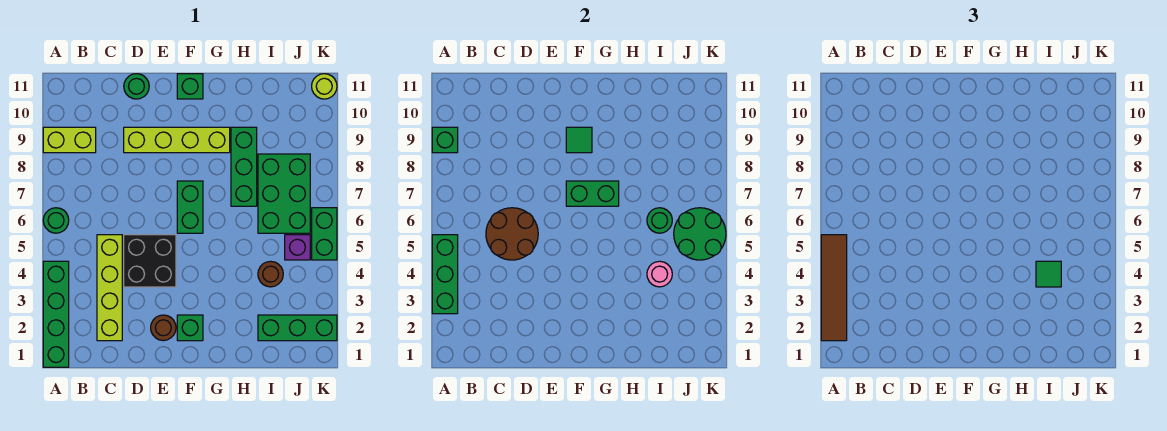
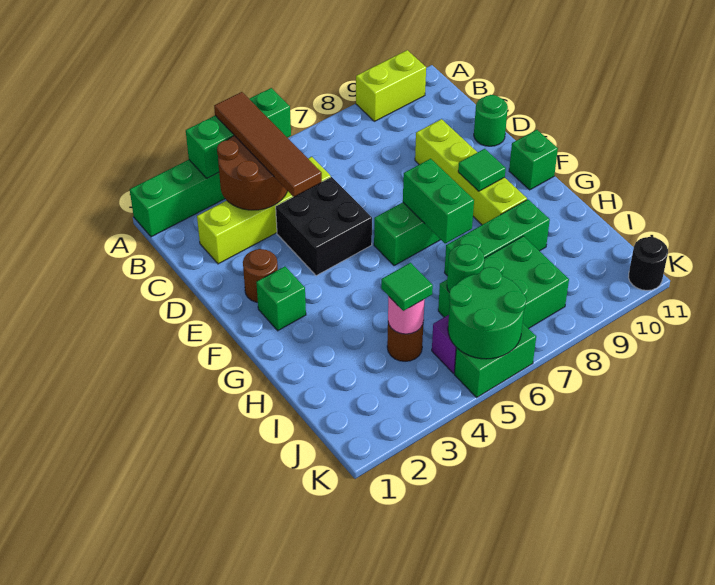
brown tile A2:A5 level 3 -> brown tile A4:D4 level 3
green round brick A6 level 1 -> none
lime brick A9:B9 level 1 -> lime brick A9:A10 level 1
green brick A9 level 2 -> none
brown round brick C5:D6 level 2 -> brown round brick B3:C4 level 2
green brick I2:K2 level 1 -> none
lime round brick K11 level 1 -> black round brick K11 level 1

